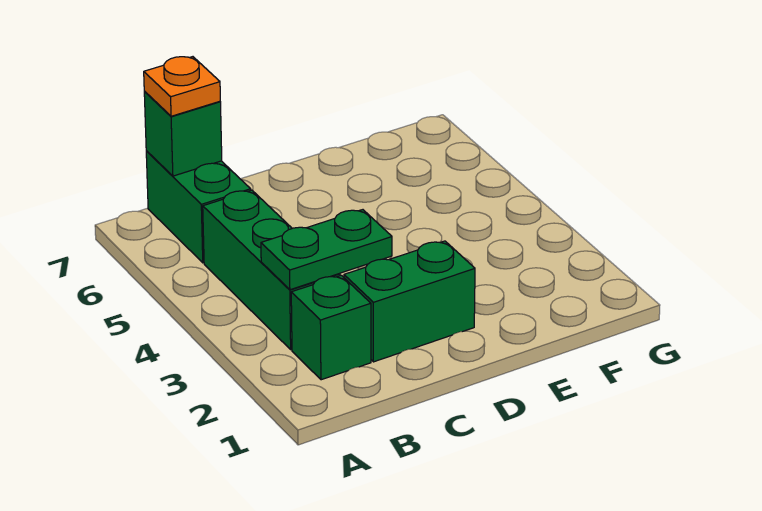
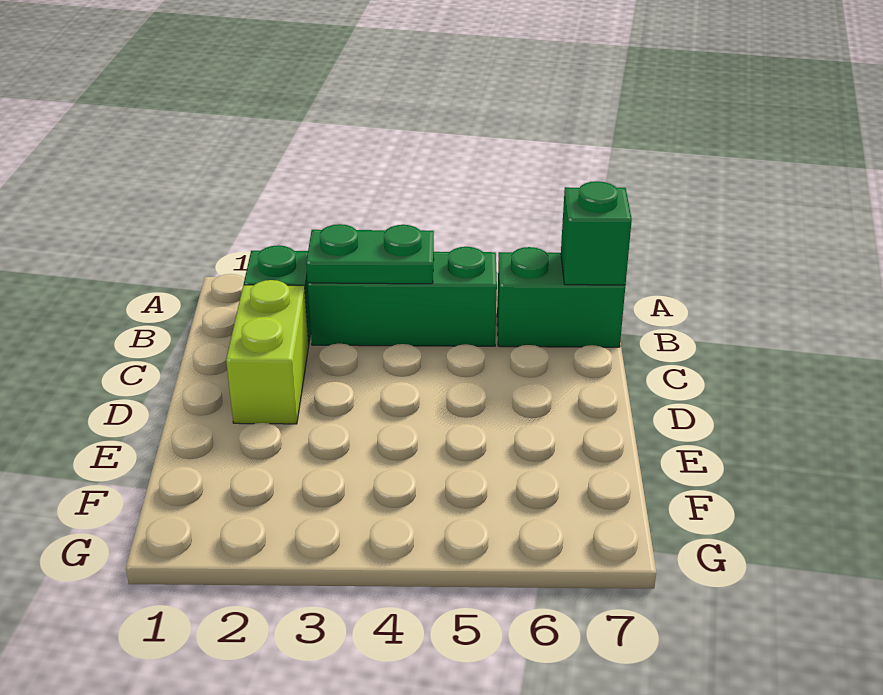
green plate B3:C3 level 2 -> green plate B3:B4 level 2
orange plate B7 level 3 -> none
green brick C2:D2 level 1 -> lime brick C2:D2 level 1

